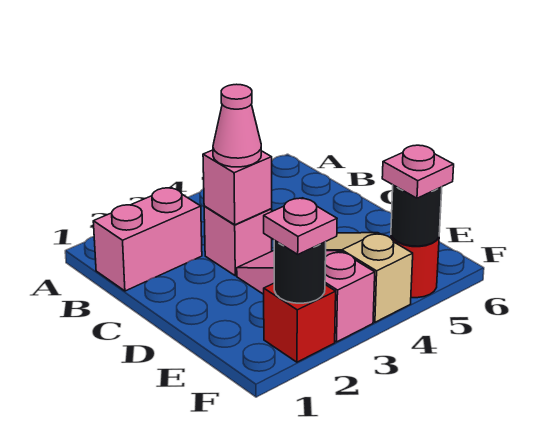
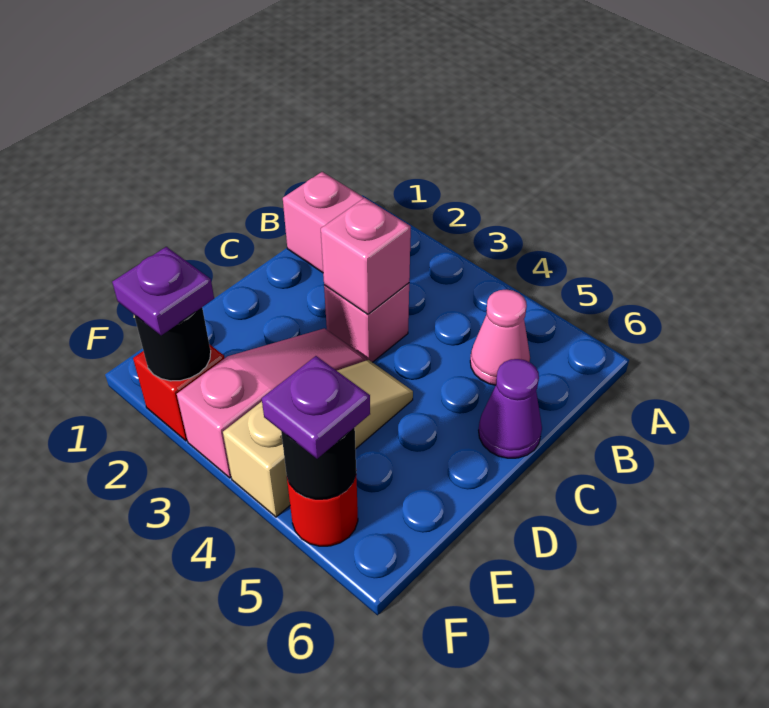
pink cone C3 level 3 -> pink cone B5 level 1
none -> purple cone C6 level 1
pink plate F2 level 3 -> purple plate F2 level 3
pink plate F5 level 3 -> purple plate F5 level 3

